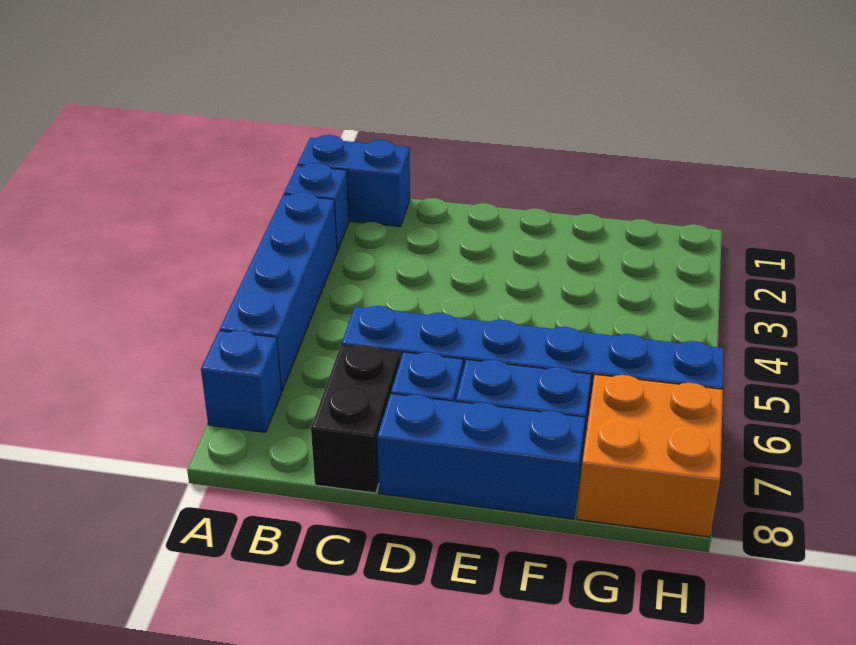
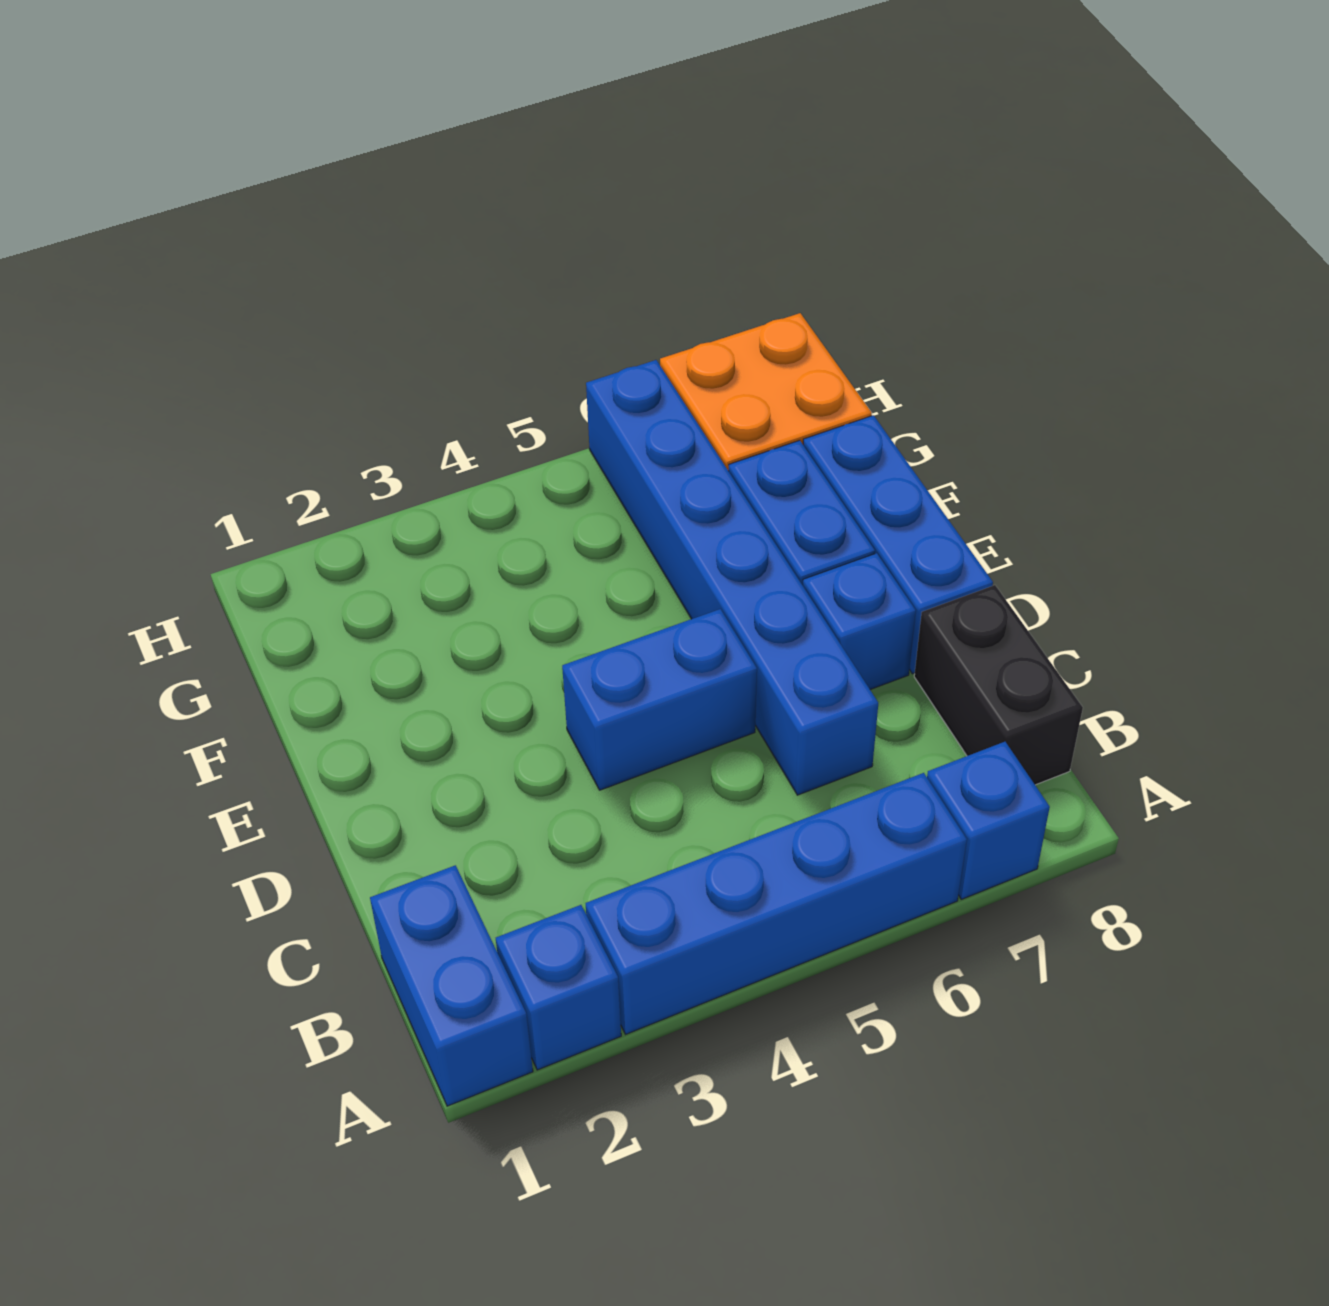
black brick C7:C8 level 1 -> black brick B8:C8 level 1
none -> blue brick D4:D5 level 1

